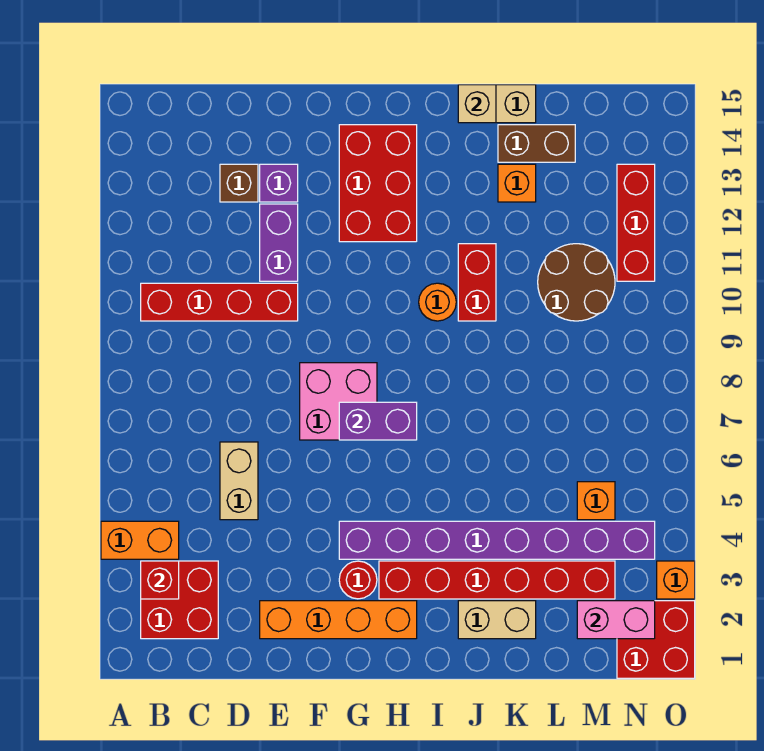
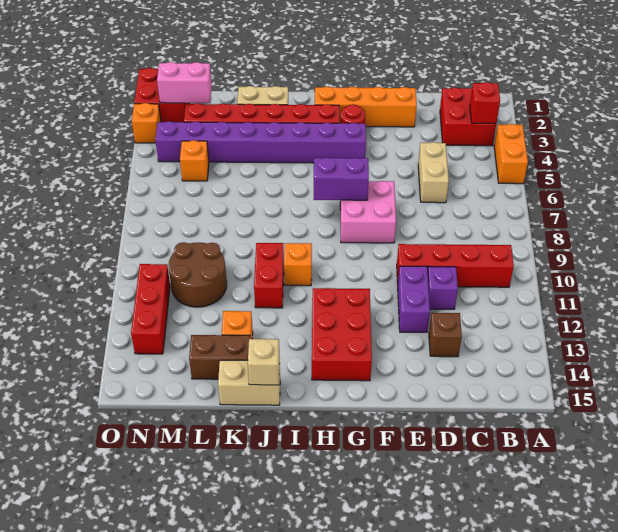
orange brick A4:B4 level 1 -> orange brick A4:A5 level 1
purple brick E13 level 1 -> purple brick D11 level 1
orange round brick I10 level 1 -> orange brick I10 level 1

